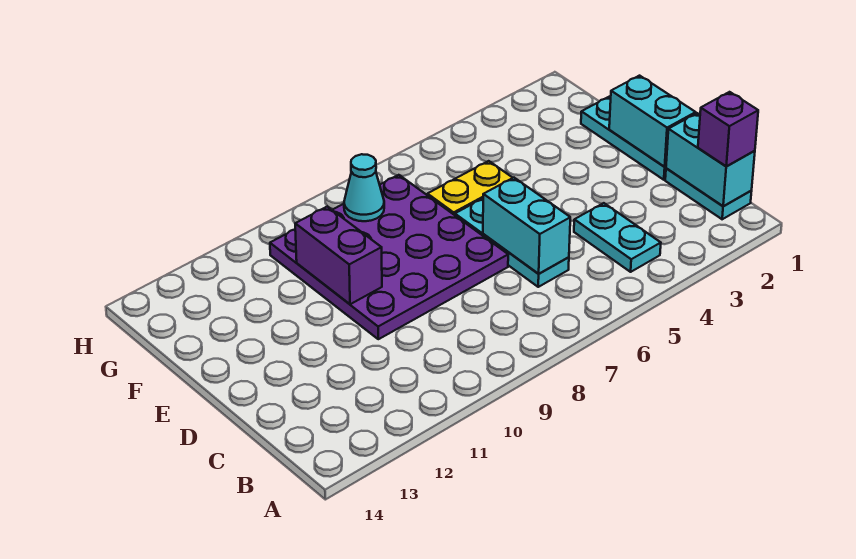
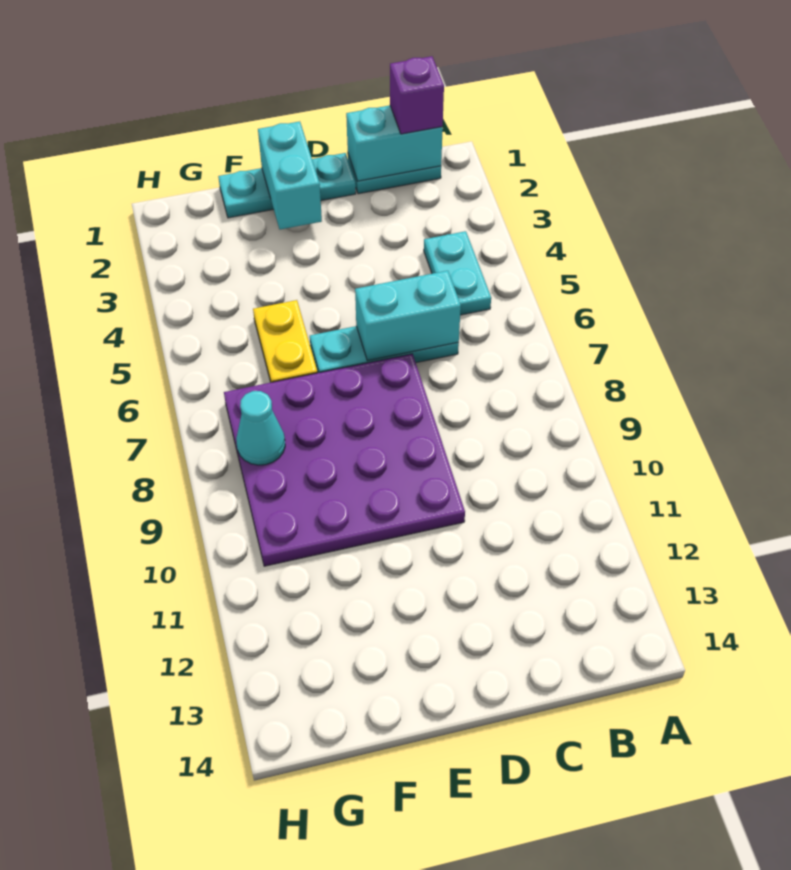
cyan plate B4:C4 level 1 -> cyan plate B4:B5 level 1
cyan brick D1:E1 level 2 -> cyan brick E1:E2 level 2
purple brick E10:F10 level 2 -> none

